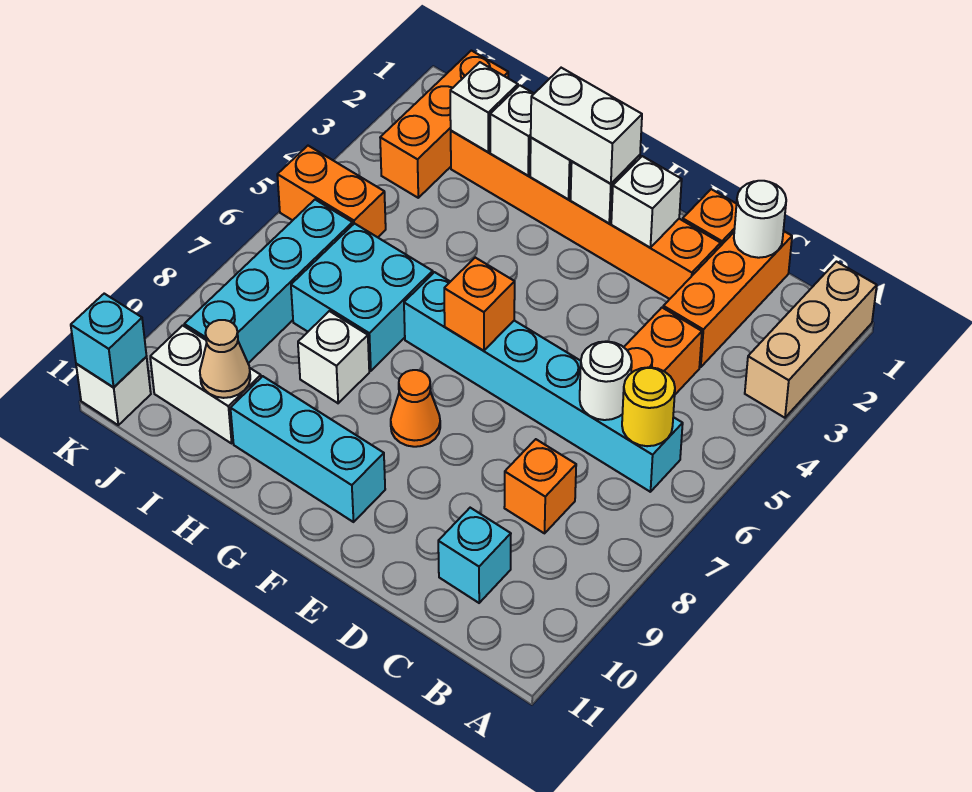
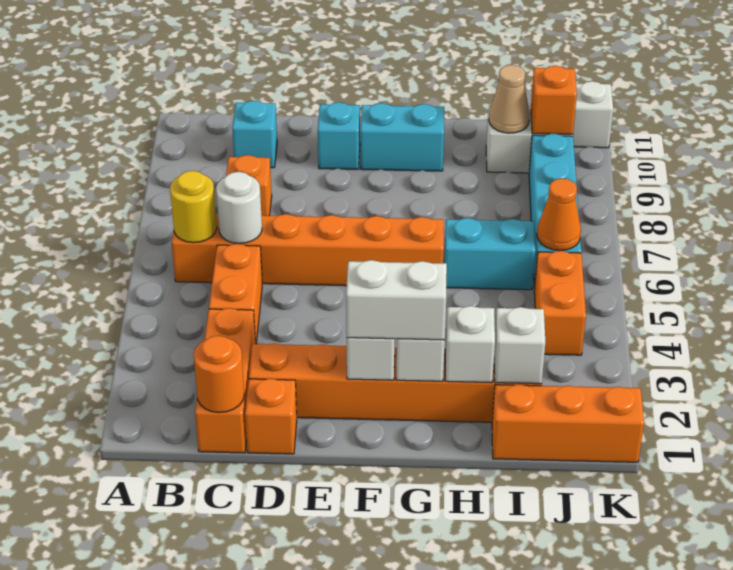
tan brick A1:A3 level 1 -> none
cyan brick B6:G6 level 1 -> orange brick B6:G6 level 1
white round brick C1 level 2 -> orange round brick C1 level 2
white brick E2 level 2 -> none
orange brick F6 level 2 -> orange brick J10 level 2
orange cone F8 level 1 -> orange cone J6 level 2
cyan brick F10:H10 level 1 -> cyan brick F10:G10 level 1
cyan brick H6:I7 level 1 -> cyan brick H6:I6 level 1
white brick H8 level 1 -> none
orange brick J1:J3 level 1 -> orange brick I1:K1 level 1
orange brick J5:K5 level 1 -> orange brick J4:J5 level 1
cyan brick K11 level 2 -> cyan brick E10 level 1

